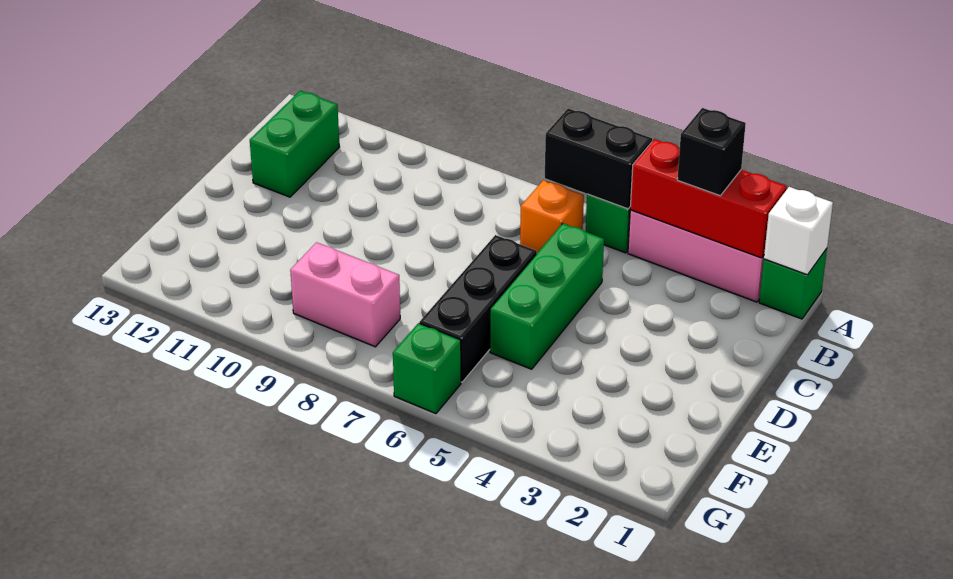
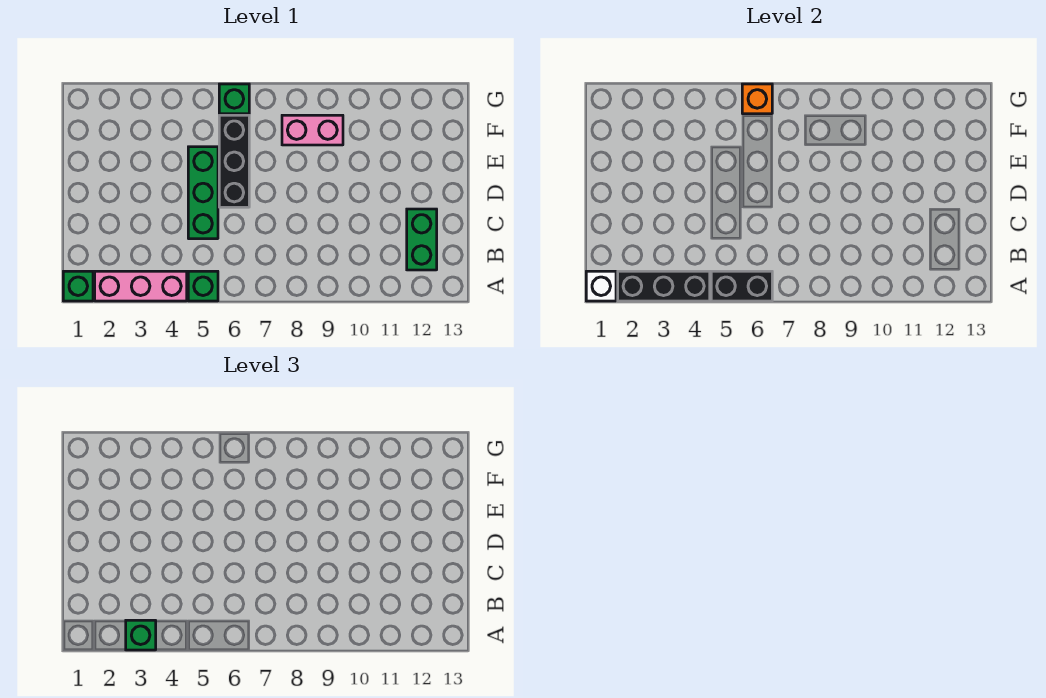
red brick A2:A4 level 2 -> black brick A2:A4 level 2
black brick A3 level 3 -> green brick A3 level 3
orange brick B6 level 1 -> orange brick G6 level 2

